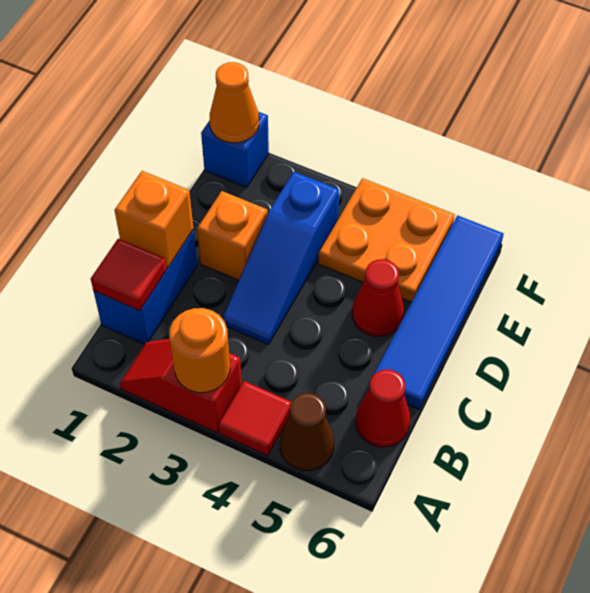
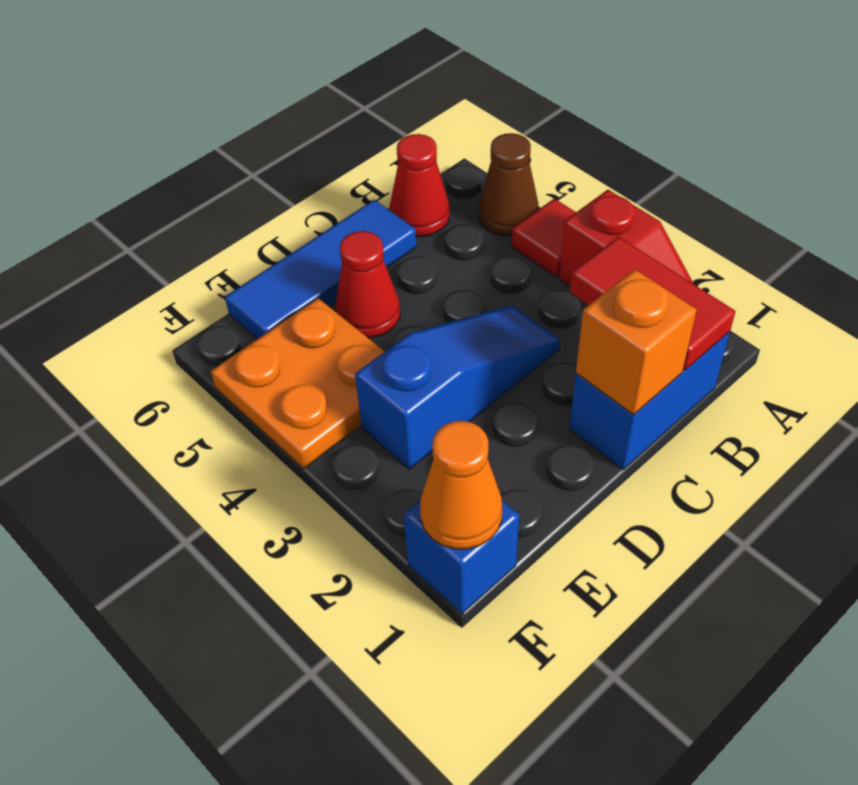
orange round brick A3 level 2 -> none
red tile B1 level 2 -> red tile B1:B2 level 2
blue tile C6:F6 level 1 -> blue tile C6:E6 level 1
orange brick D2 level 1 -> none

